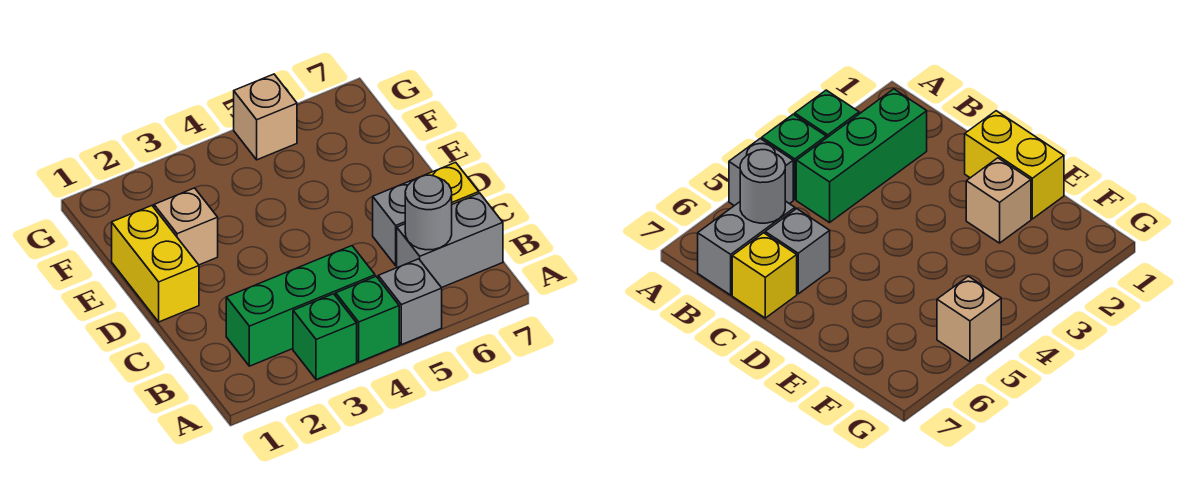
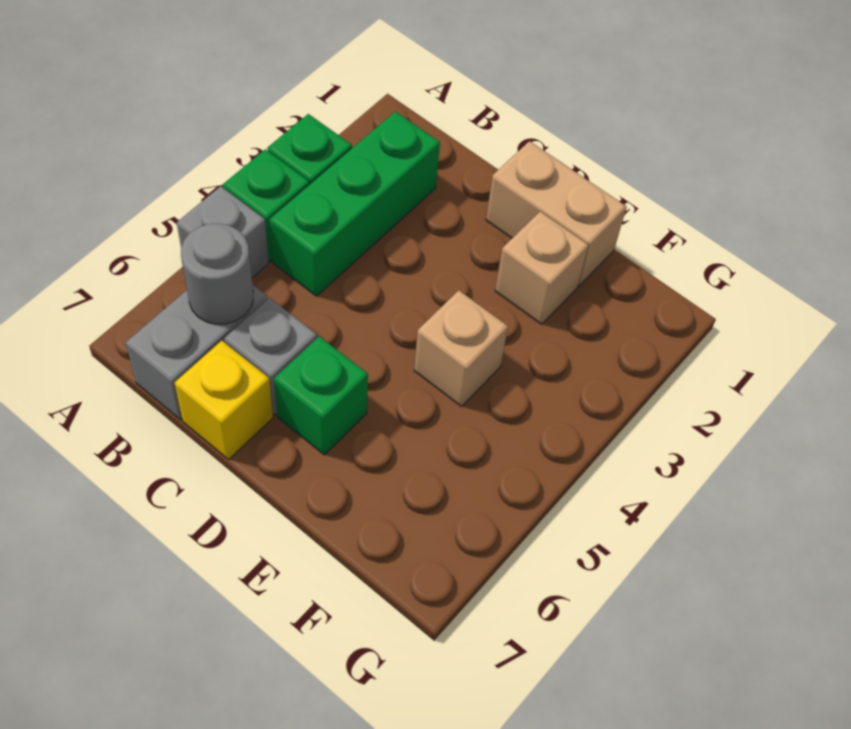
yellow brick D1:E1 level 1 -> tan brick D1:E1 level 1
none -> green brick D6 level 1
tan brick G5 level 1 -> tan brick E4 level 1

